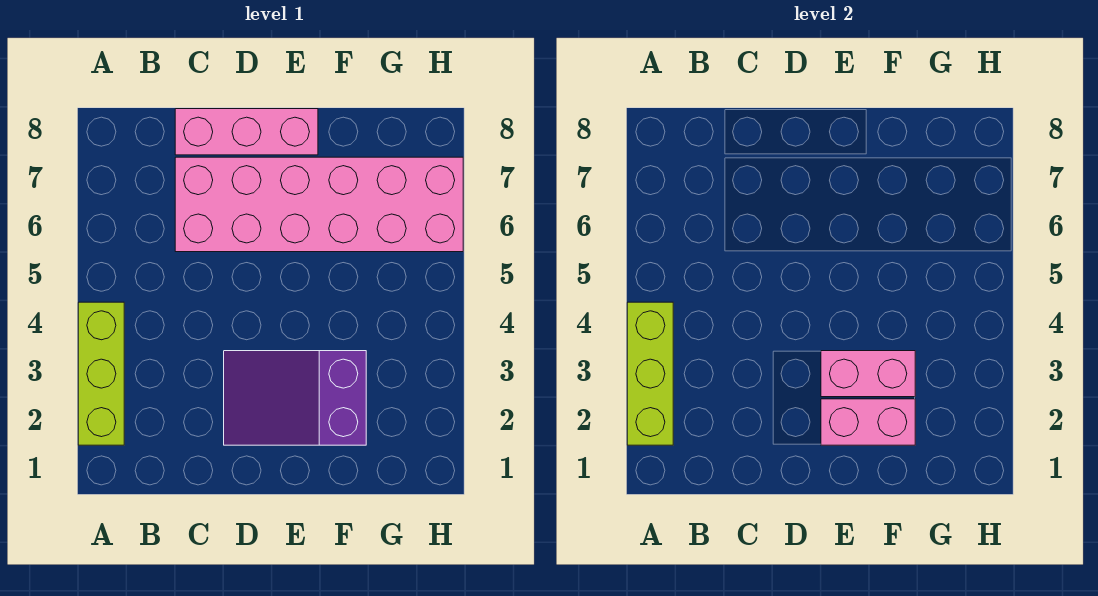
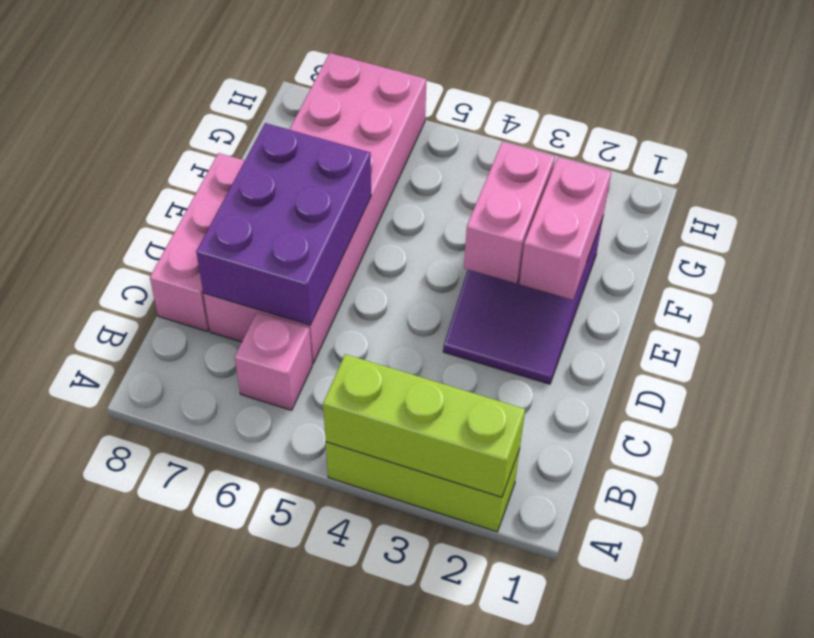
none -> pink brick B6 level 1
none -> purple brick C6:E7 level 2

